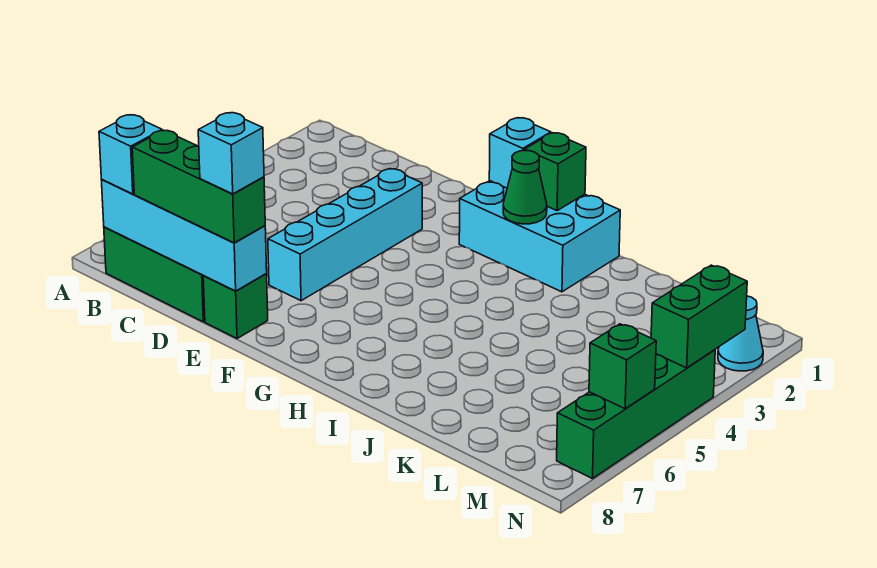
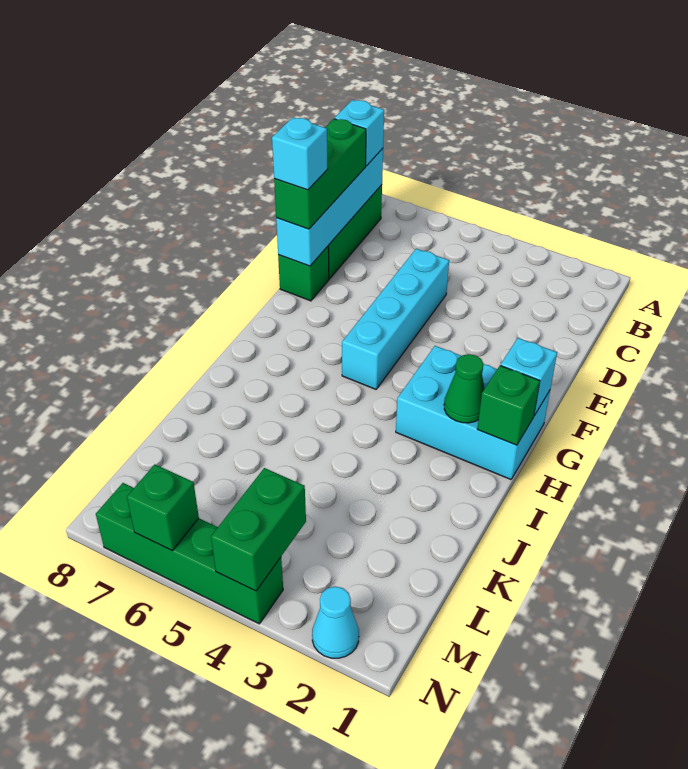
cyan brick E3:E6 level 1 -> cyan brick D5:G5 level 1
cyan brick G1:I2 level 1 -> cyan brick G1:H3 level 1
green brick N3:N4 level 2 -> green brick M4:N4 level 2

